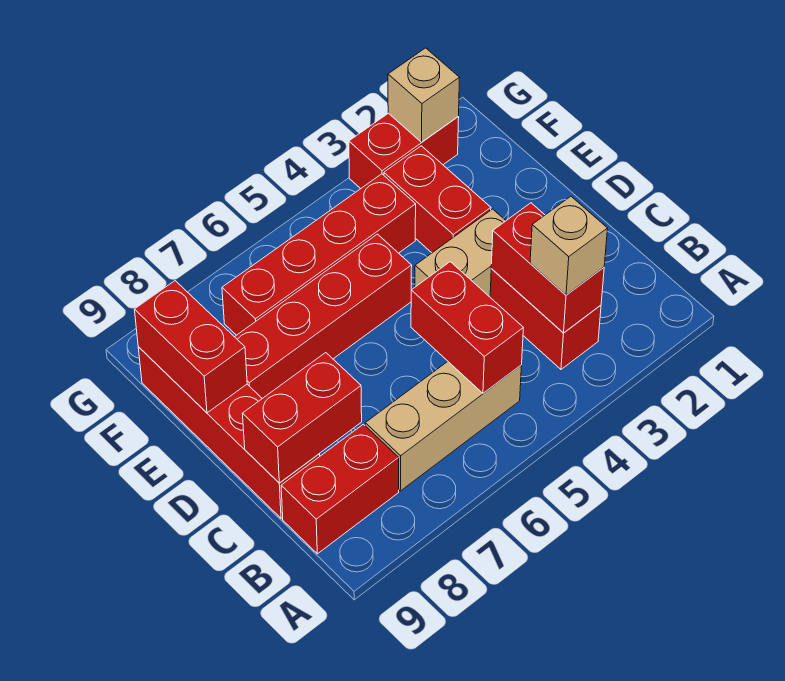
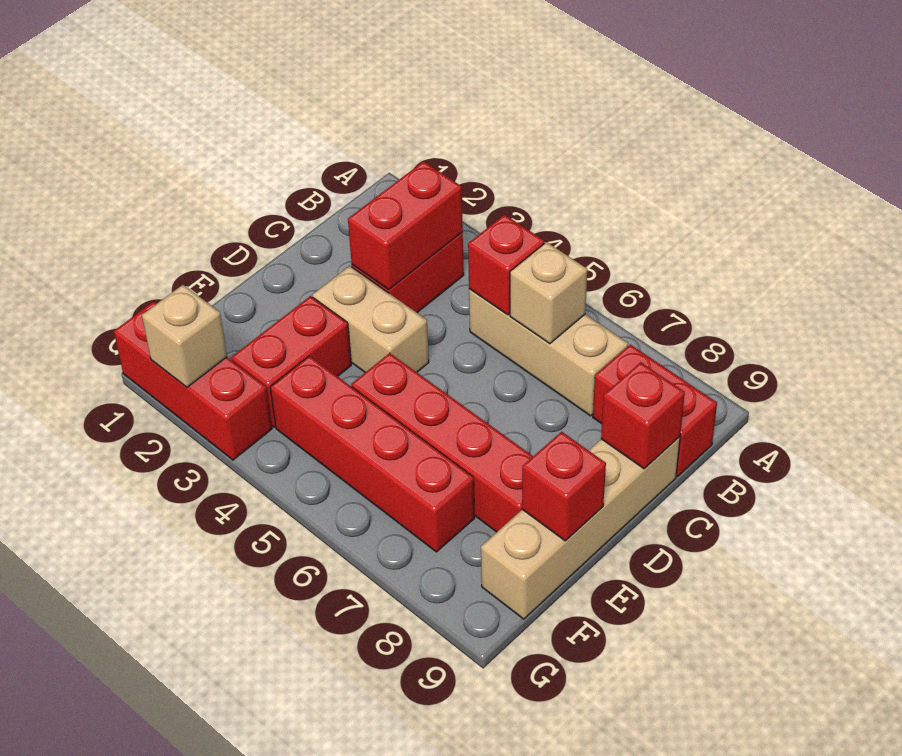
tan brick B3 level 3 -> tan brick B6 level 2
red brick B5:C5 level 2 -> red brick B5 level 2
red brick C8:C9 level 2 -> red brick C9 level 2
red brick C9:F9 level 1 -> tan brick C9:F9 level 1
red brick E9:F9 level 2 -> red brick E9 level 2
red brick G2:G3 level 1 -> red brick G1:G3 level 1

